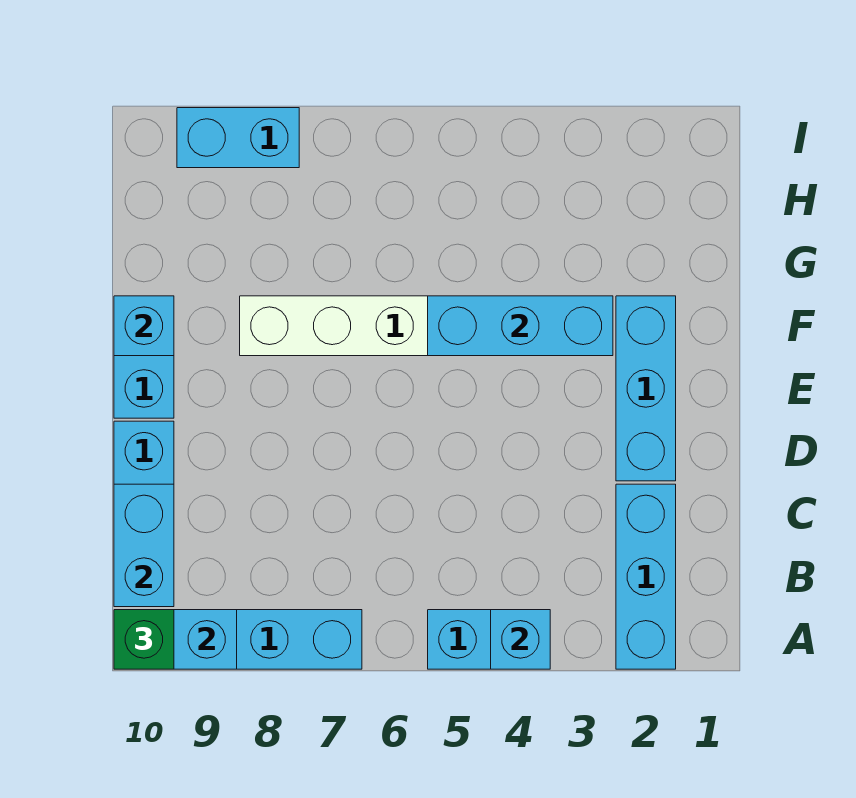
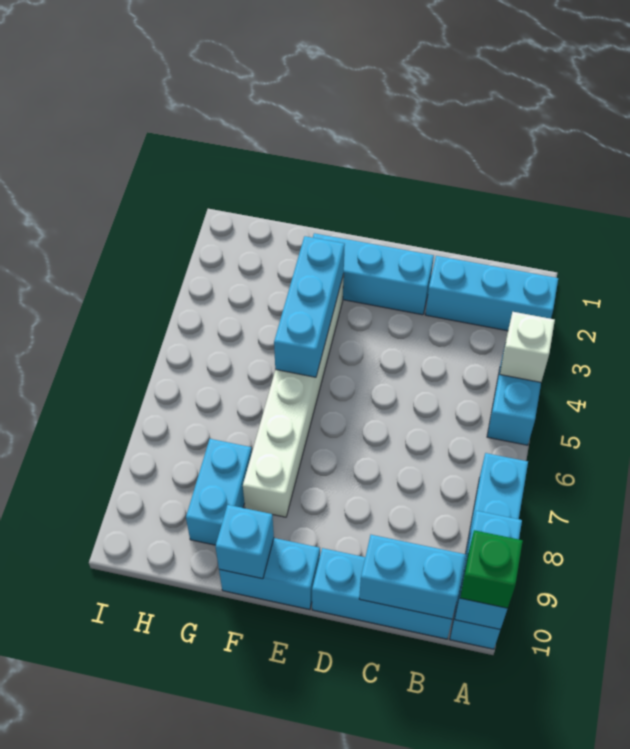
cyan brick A4 level 2 -> white brick A4 level 2
cyan brick I8:I9 level 1 -> cyan brick G8:G9 level 1

